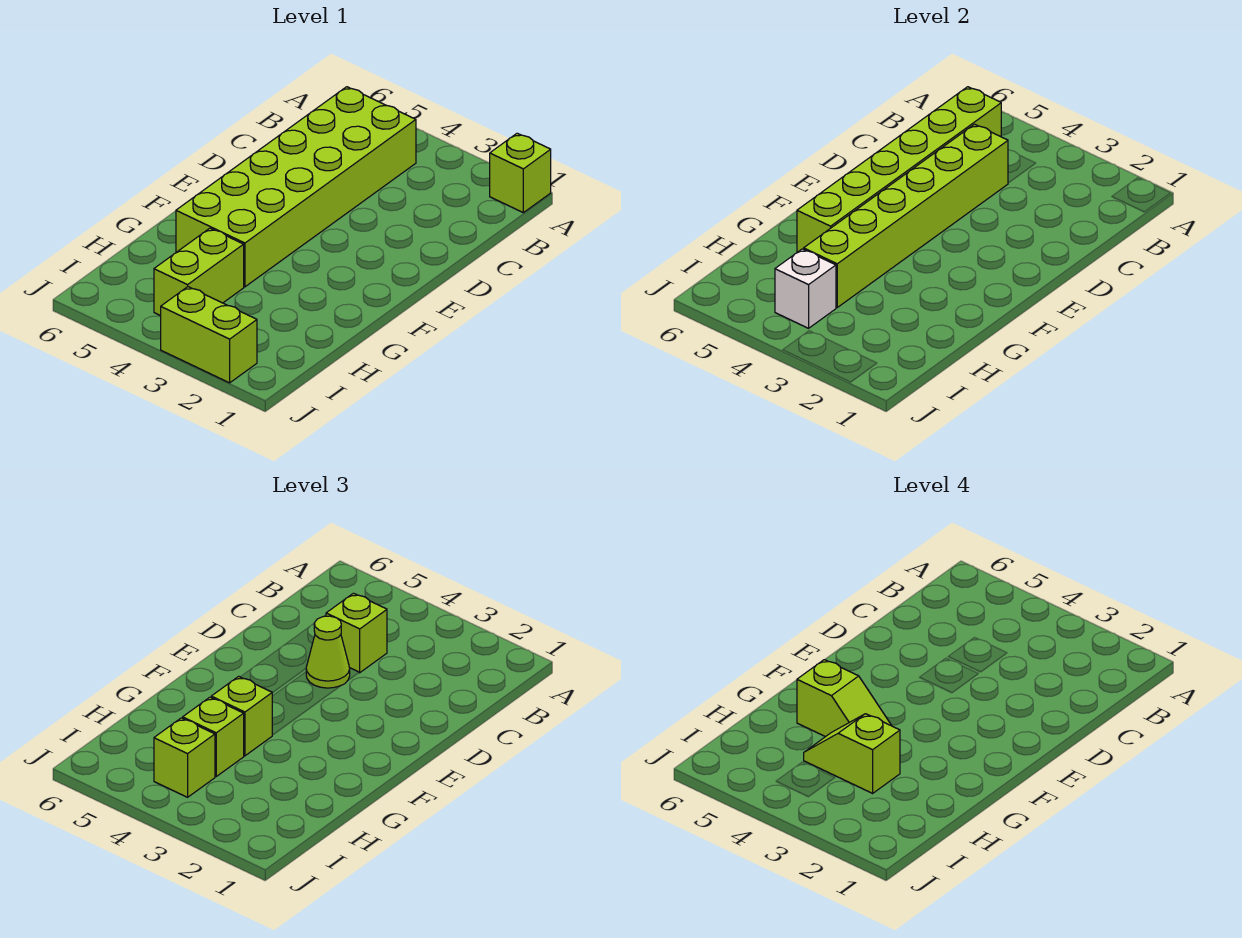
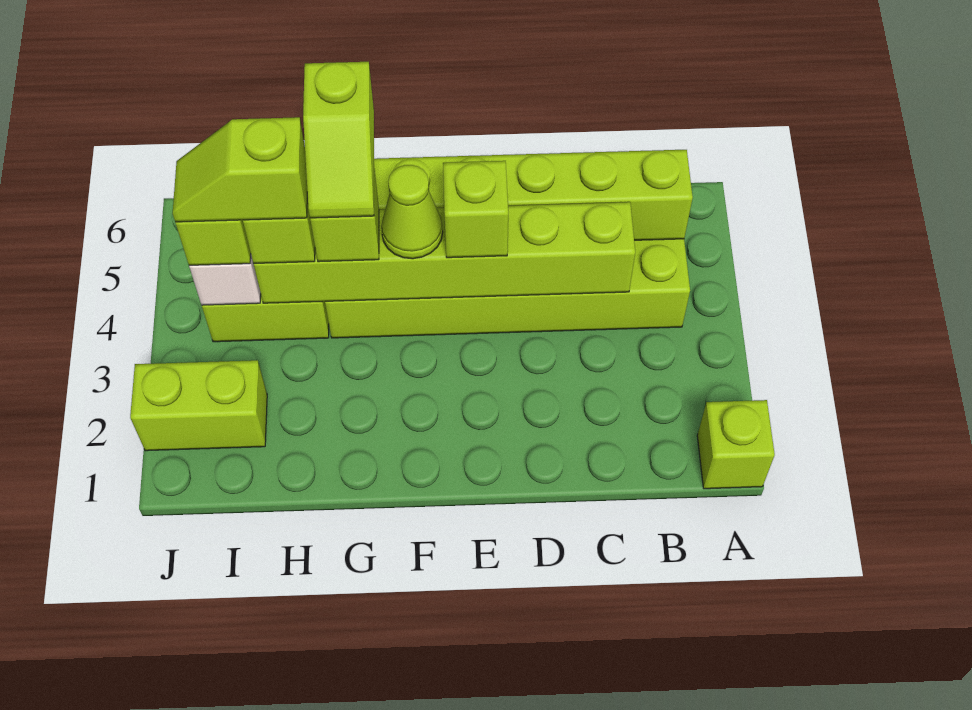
lime brick C4 level 3 -> lime brick E4 level 3
lime cone D4 level 3 -> lime cone F4 level 3
lime slope H3:H4 level 4 top 3 -> lime slope H4:I4 level 4 top H
lime brick J2:J3 level 1 -> lime brick I2:J2 level 1

